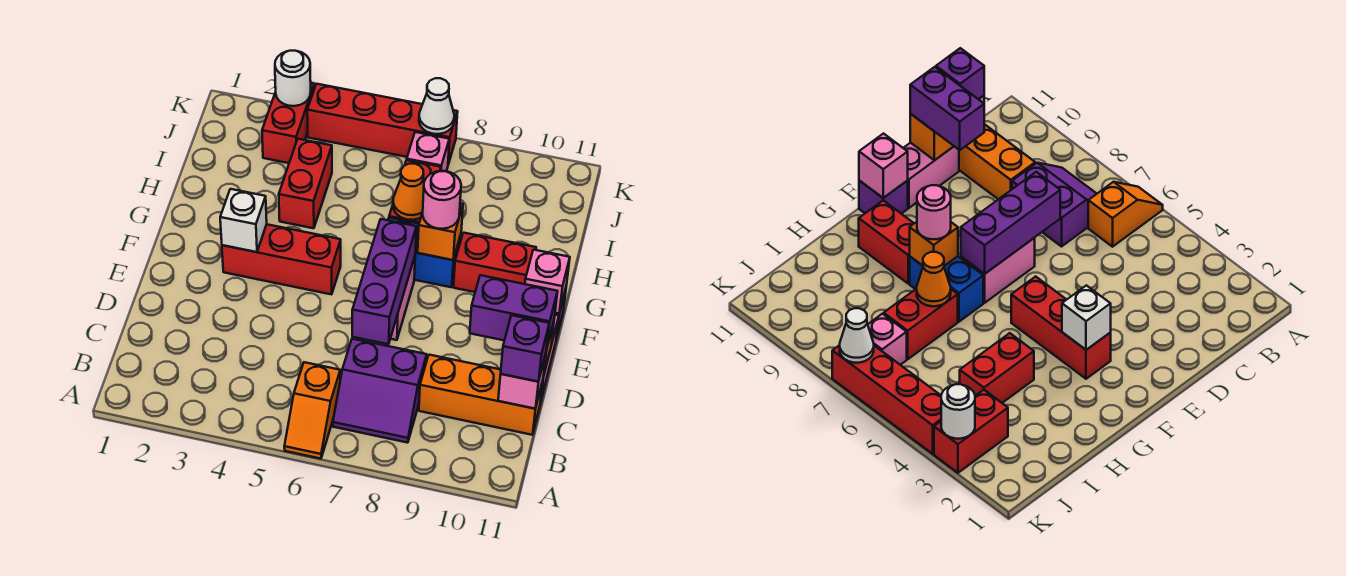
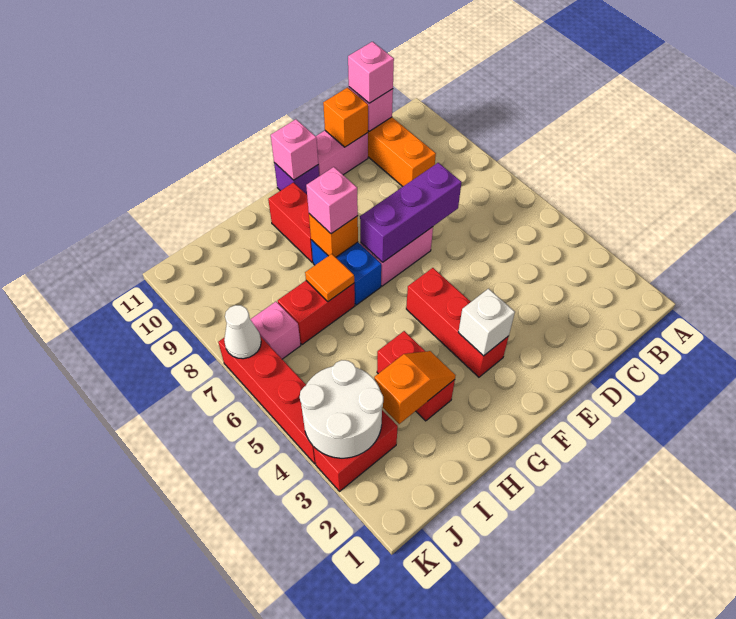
orange slope A6:B6 level 1 top B -> orange slope H3:I3 level 2 top I
purple slope B7:C8 level 1 top C -> none
purple brick C11 level 3 -> pink brick C11 level 3
purple brick D10:D11 level 3 -> none
pink round brick G8 level 3 -> pink brick G8 level 3
red brick H4:I4 level 1 -> red brick H3:H4 level 1
orange cone H7 level 2 -> orange tile H7 level 2
white round brick K3 level 2 -> white round brick J3:K4 level 2

